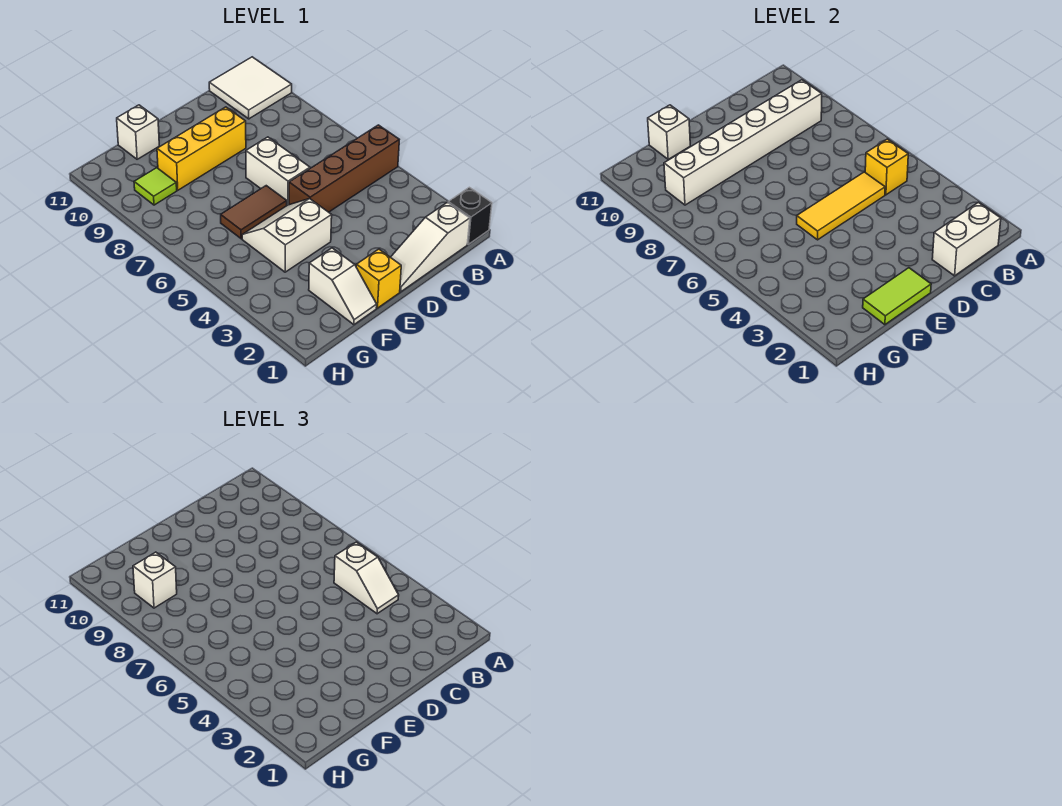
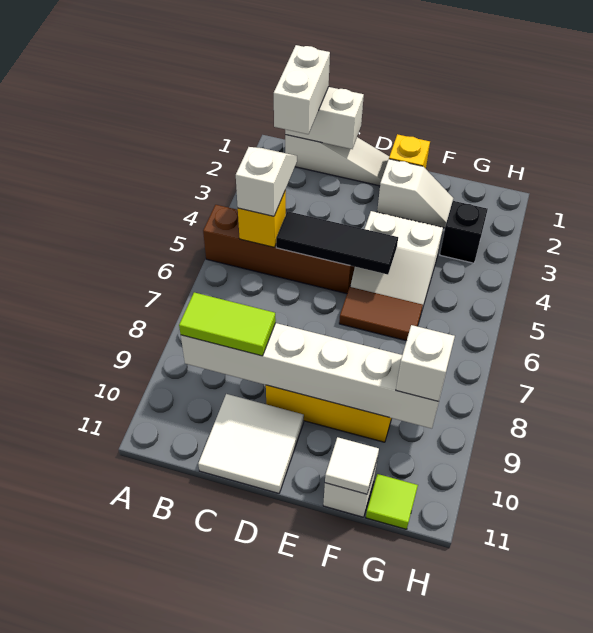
black brick A1 level 1 -> black brick G3 level 1
white tile A10:B11 level 1 -> white tile C10:D11 level 1
yellow tile C5:E5 level 2 -> black tile C5:E5 level 2
white brick D6:D7 level 1 -> white brick B1:B2 level 3
lime tile E1:F1 level 2 -> lime tile B9:C9 level 3
white slope F1:F2 level 1 top 2 -> white slope E2:F2 level 1 top E
white brick F11 level 2 -> white tile F11 level 2
lime tile G9 level 1 -> lime tile G11 level 1

